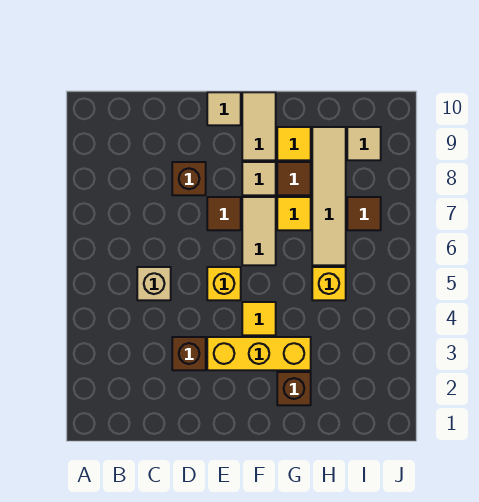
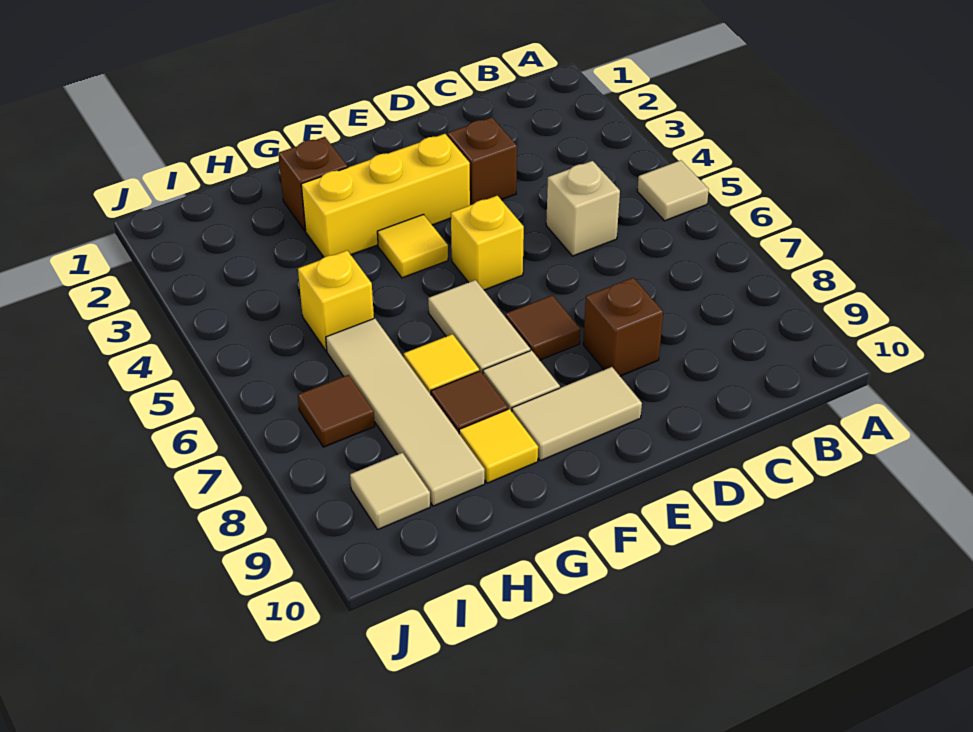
tan tile E10 level 1 -> tan tile A5 level 1
tan tile F9:F10 level 1 -> tan tile E9:F9 level 1

